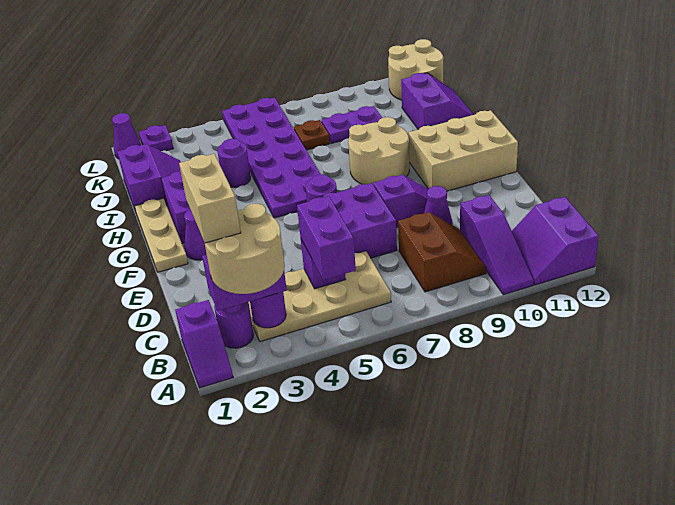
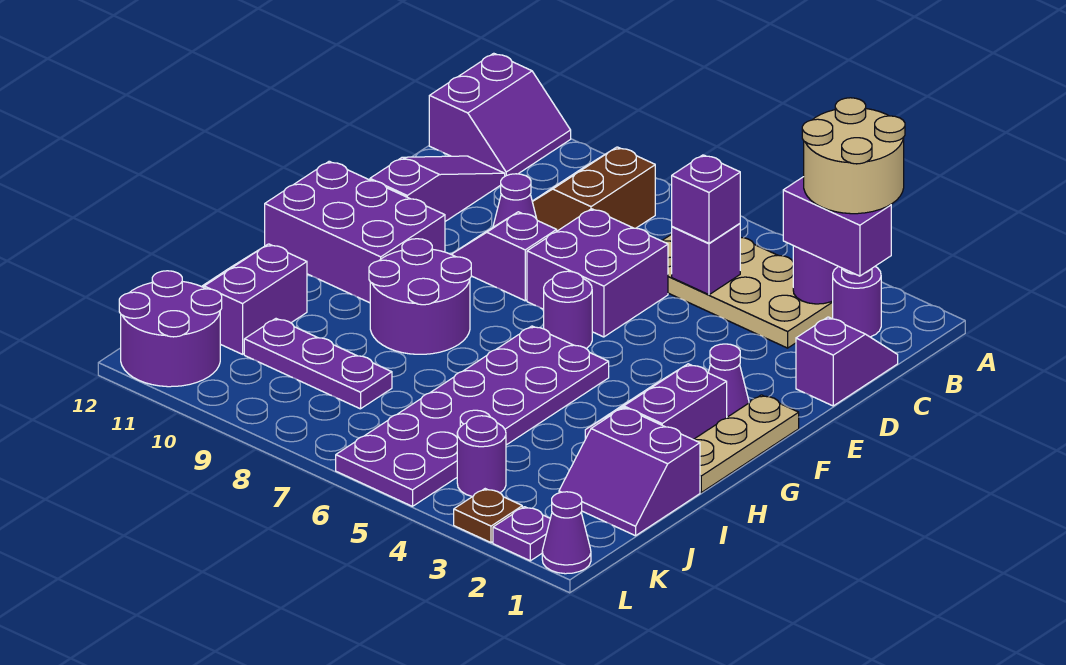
purple slope A1:B1 level 1 top B -> purple slope C1:D1 level 1 top D
purple slope A10:C10 level 1 top C -> purple slope C11:E11 level 1 top E
tan brick B2:C2 level 5 -> none
purple brick B5:C5 level 3 -> purple brick C5 level 3
tan brick F10:G12 level 1 -> purple brick F10:G12 level 1
tan round brick G8:H9 level 1 -> purple round brick G8:H9 level 1
purple slope I1:J2 level 1 top 1 -> purple slope I1:J2 level 1 top I
purple round brick I4 level 1 -> purple round brick K4 level 1
brown plate J7 level 1 -> brown plate L3 level 1
purple plate J8:J9 level 1 -> purple plate J8:J10 level 1
tan round brick K11:L12 level 1 -> purple round brick K11:L12 level 1

